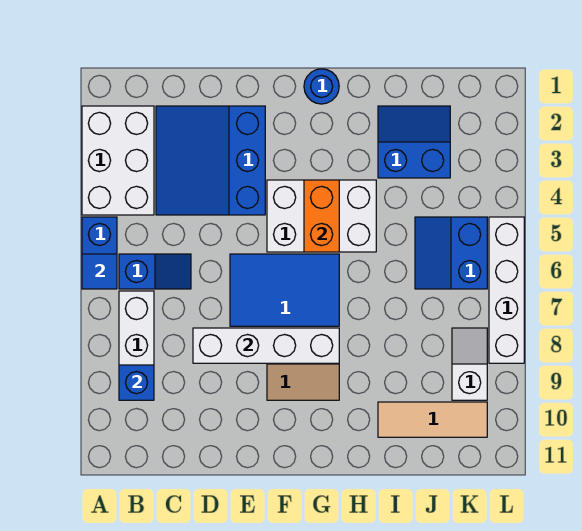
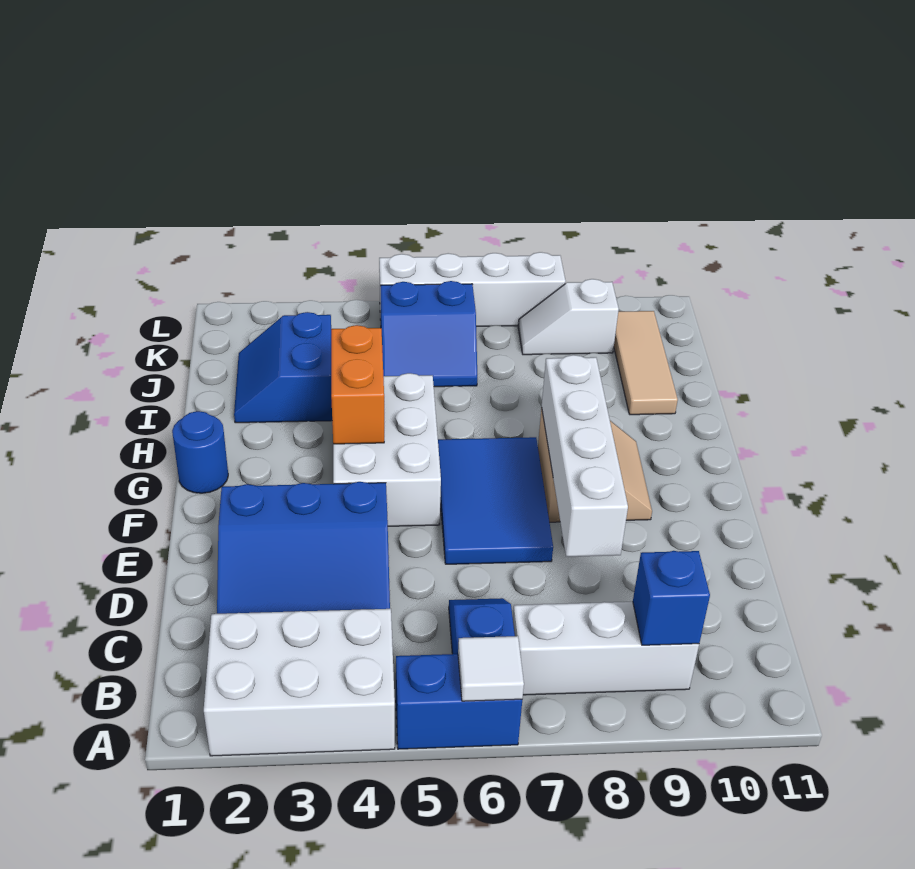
blue tile A6 level 2 -> white tile A6 level 2
orange brick G4:G5 level 2 -> orange brick G4:H4 level 2

